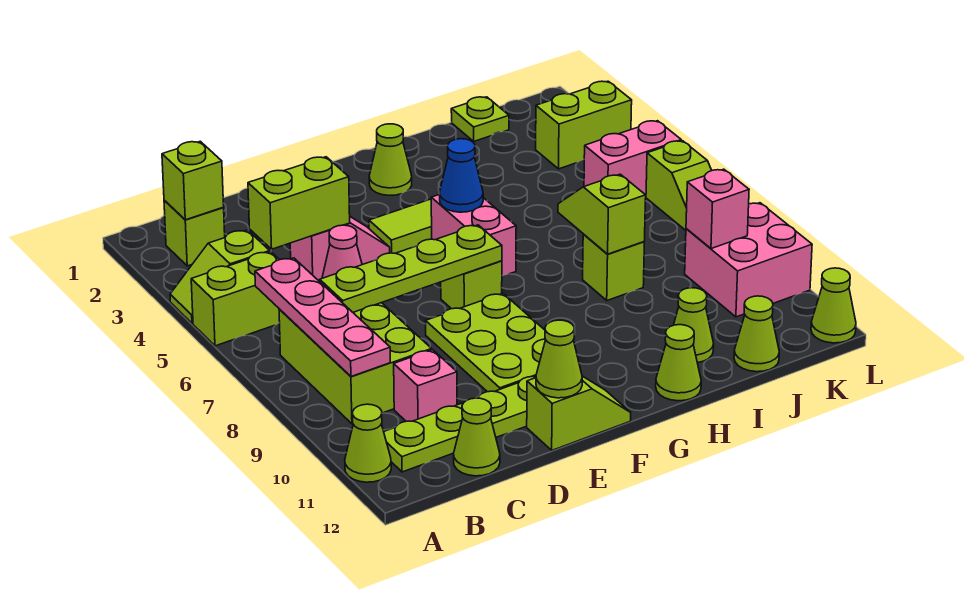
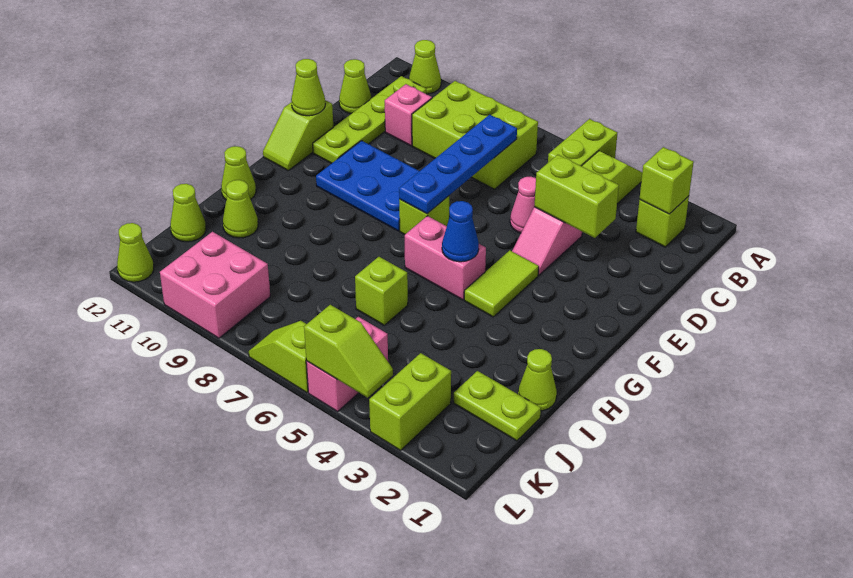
pink plate B6:B9 level 2 -> none
lime brick C4:D4 level 2 -> lime brick D3:D4 level 2
lime plate C7:F7 level 2 -> blue plate C7:F7 level 2
lime plate E8:F10 level 1 -> blue plate E8:F10 level 1
lime cone G2 level 1 -> lime cone I1 level 1
lime slope I7:I8 level 2 top 8 -> lime slope L4:L5 level 2 top 5
lime brick I8 level 1 -> lime brick I6 level 1
lime plate J1 level 1 -> lime plate J1:J2 level 1
pink brick K9 level 2 -> none

